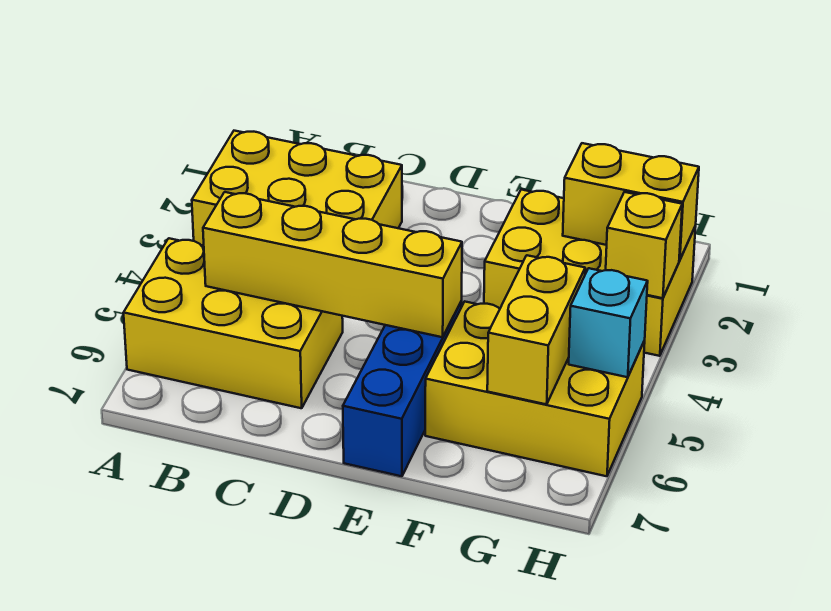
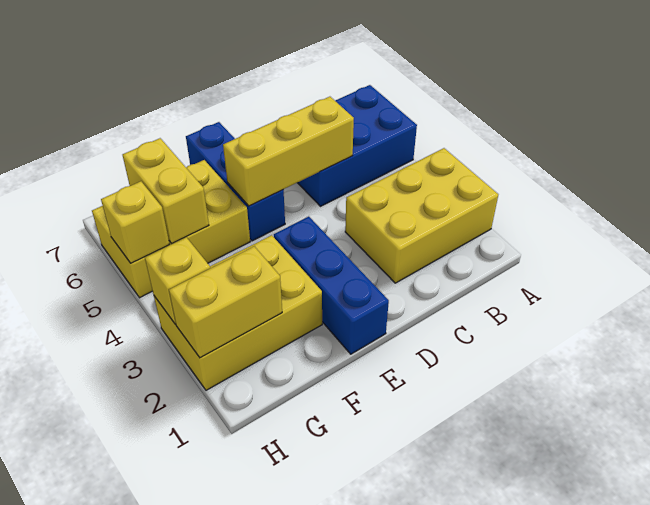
yellow brick A5:C6 level 1 -> blue brick A5:C6 level 1
yellow brick B5:E5 level 2 -> yellow brick C5:E5 level 2
none -> blue brick E1:E3 level 1
cyan brick H5 level 2 -> yellow brick H5 level 2

